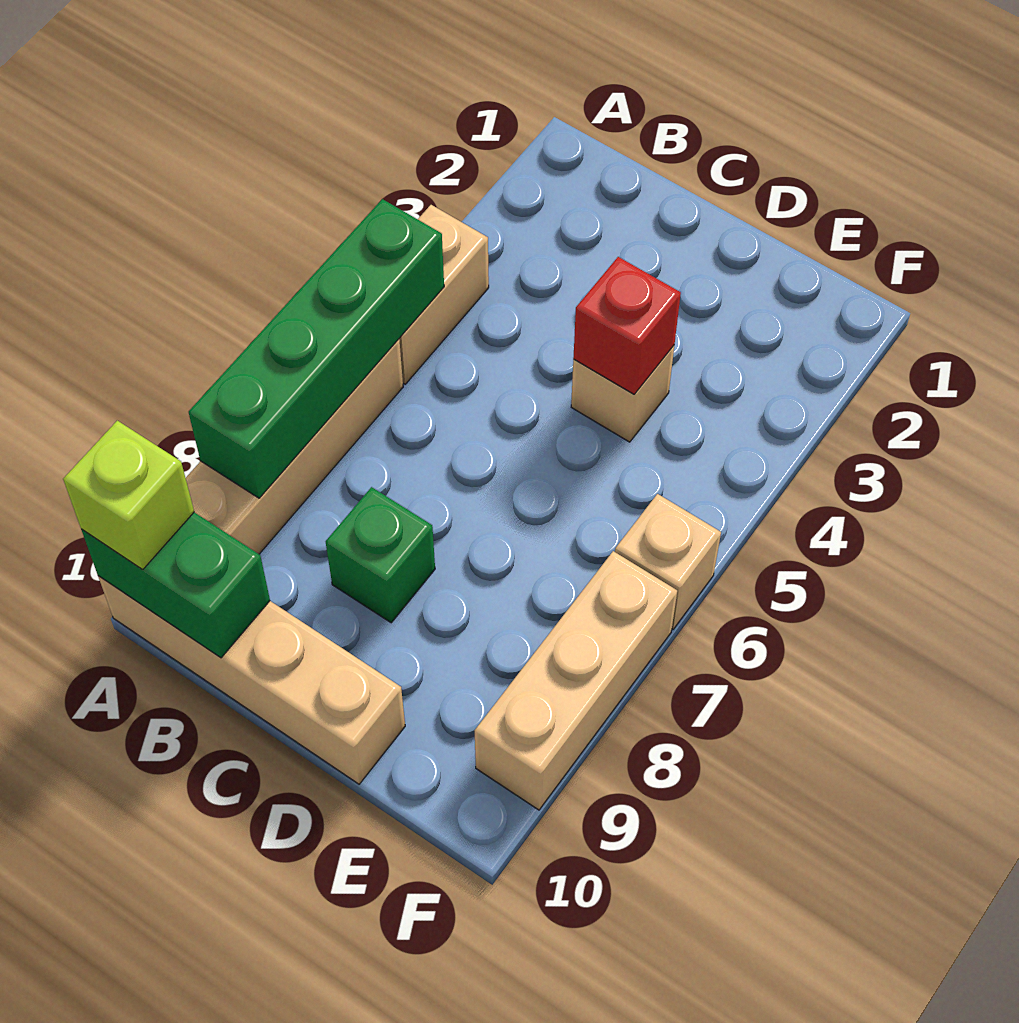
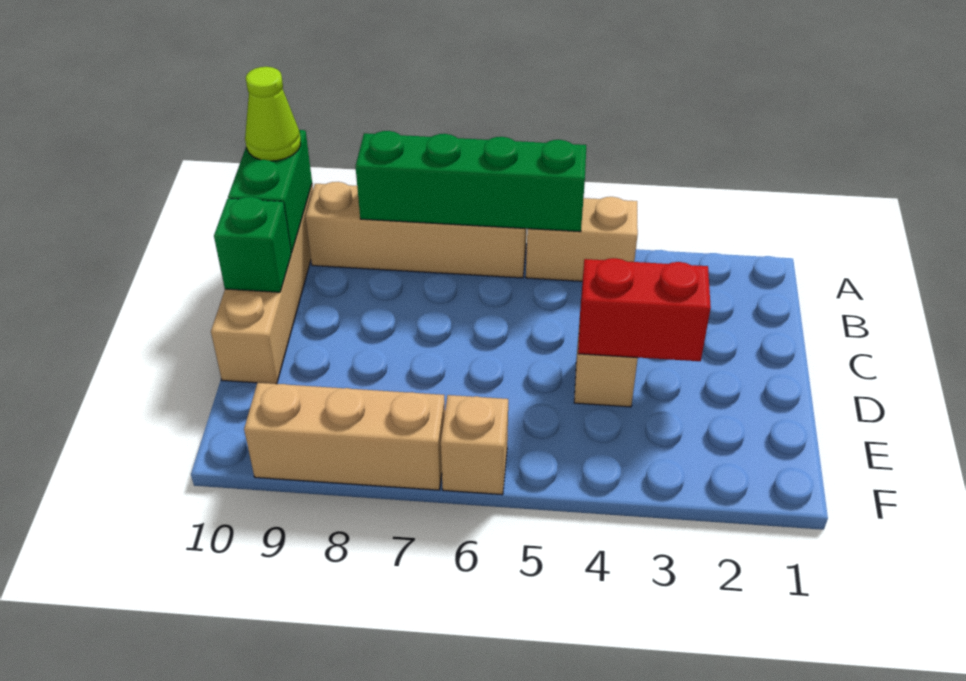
lime brick A10 level 3 -> lime cone A10 level 3
green brick C8 level 1 -> green brick C10 level 2
red brick D4 level 2 -> red brick D3:D4 level 2

